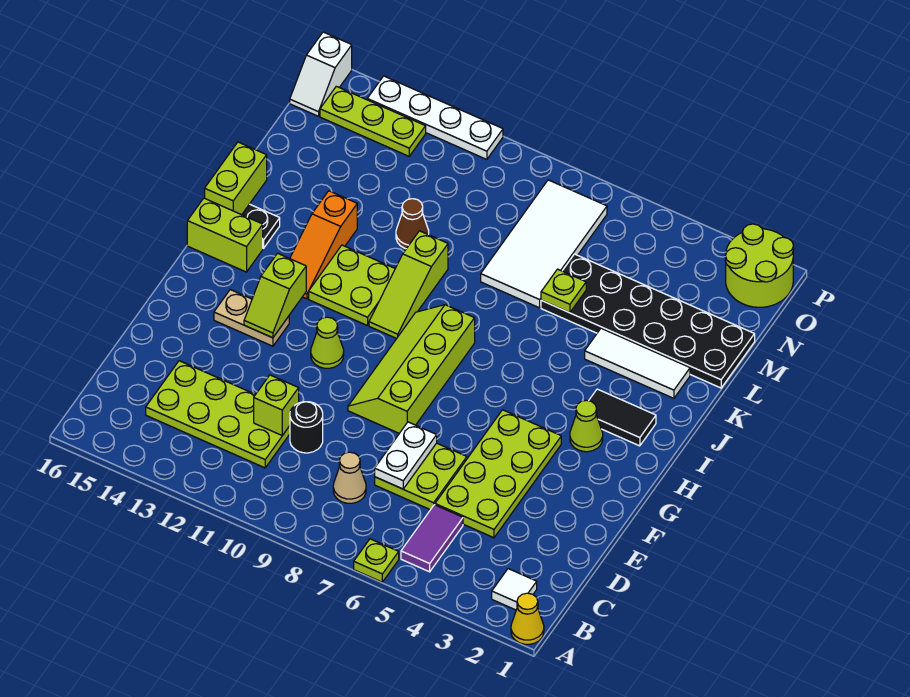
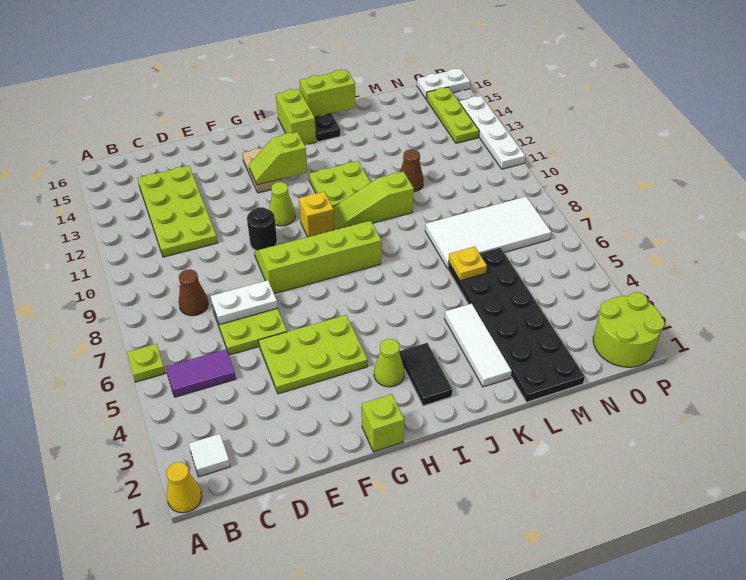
tan cone C8 level 1 -> brown cone C8 level 1
lime plate D4:G5 level 1 -> lime plate E4:G5 level 1
black round brick D10 level 1 -> black round brick F10 level 1
lime brick D11 level 2 -> lime brick G1 level 1
none -> yellow brick H10 level 1
orange slope I13:K13 level 1 top K -> none
lime plate L6 level 2 -> yellow plate L6 level 2
white slope O16:P16 level 1 top P -> white plate O16:P16 level 1

